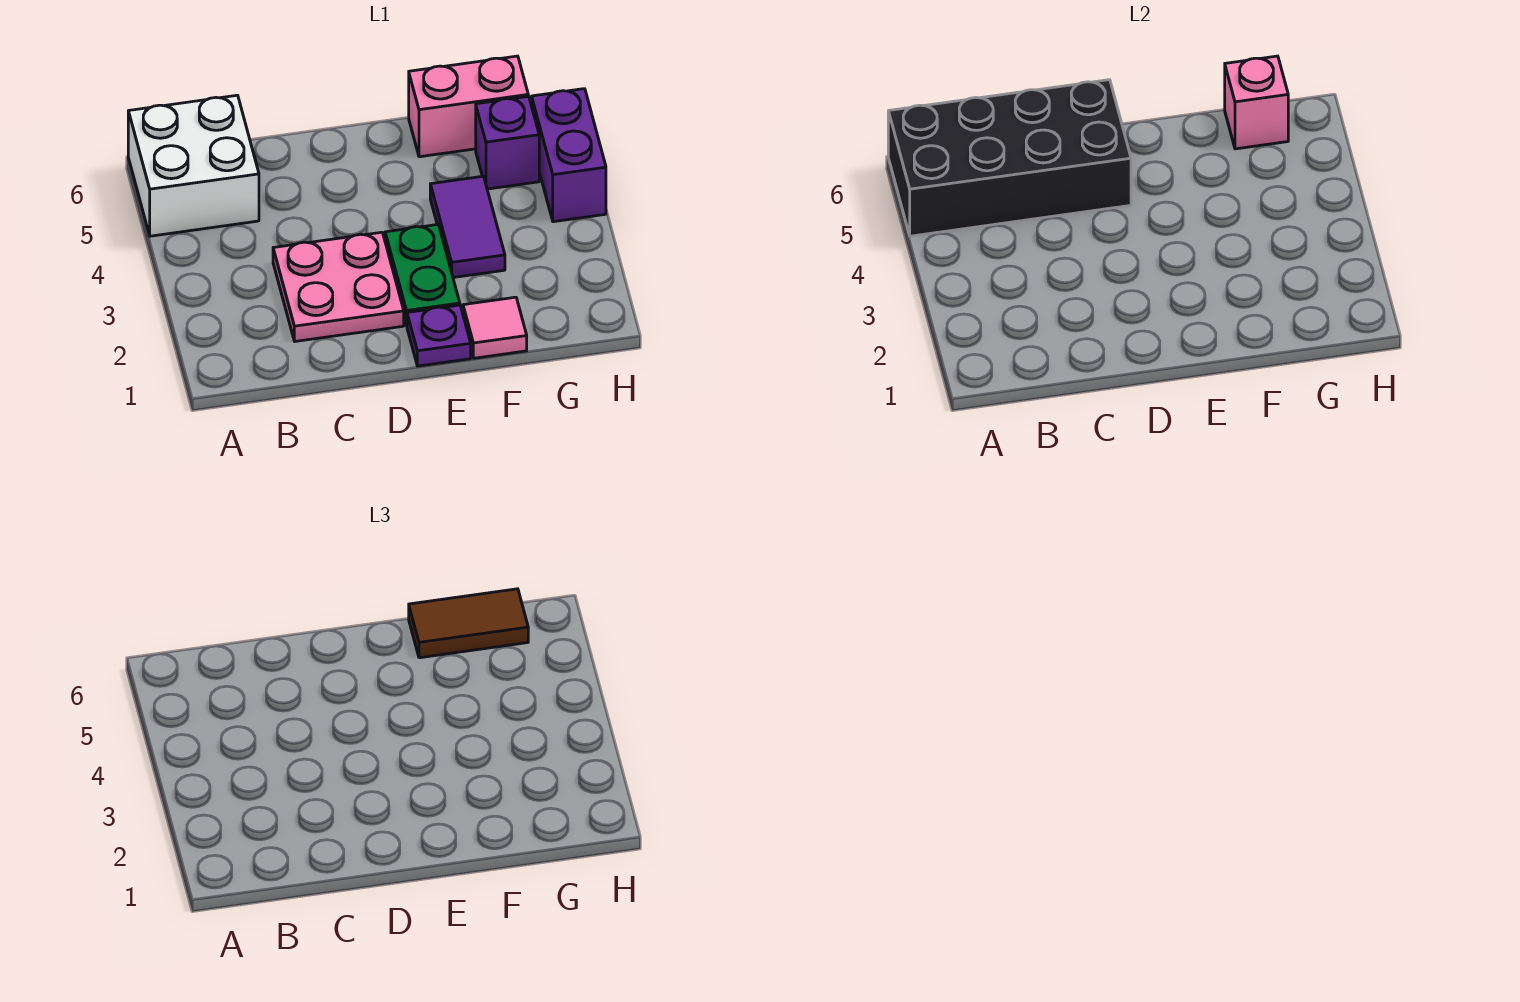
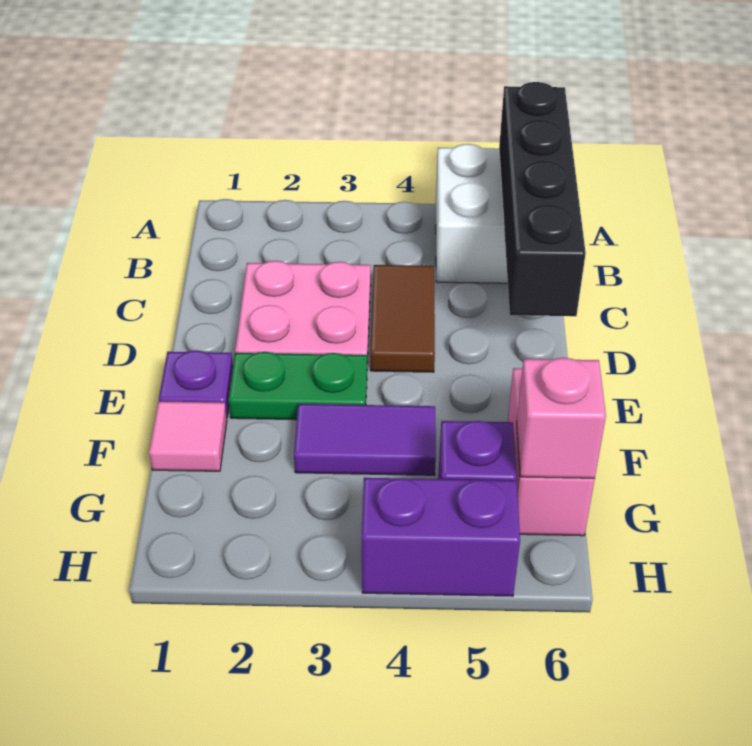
black brick A5:D6 level 2 -> black brick A6:D6 level 2
brown tile F6:G6 level 3 -> brown tile C4:D4 level 1

